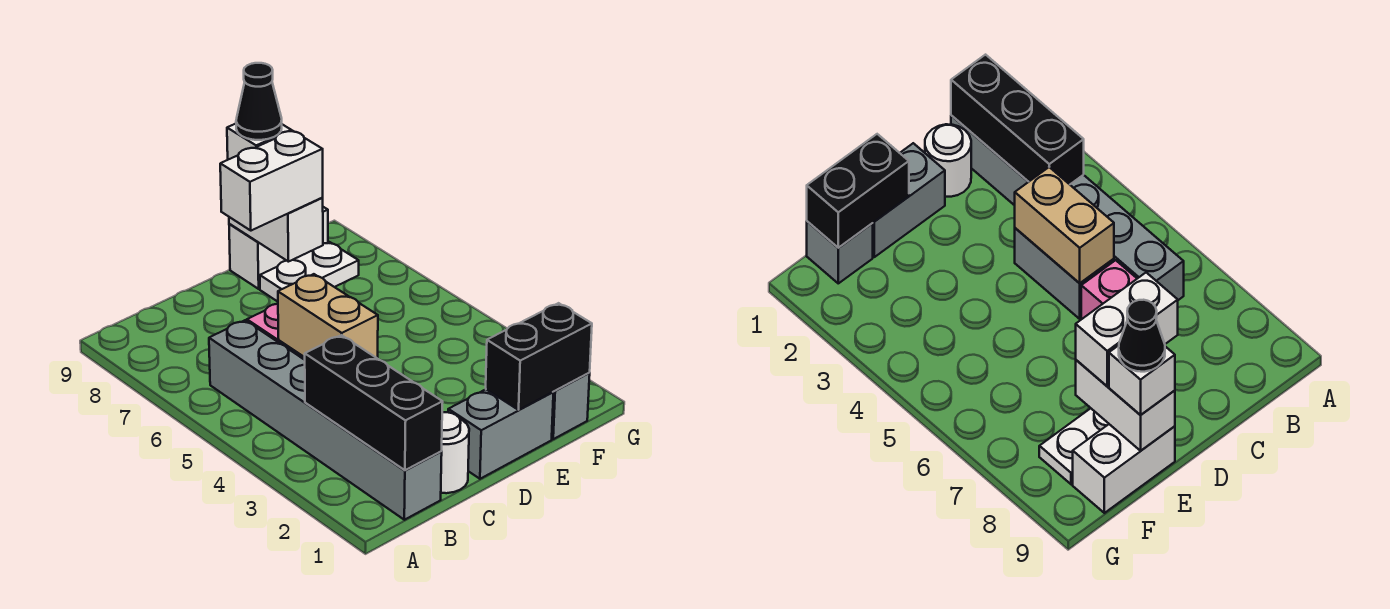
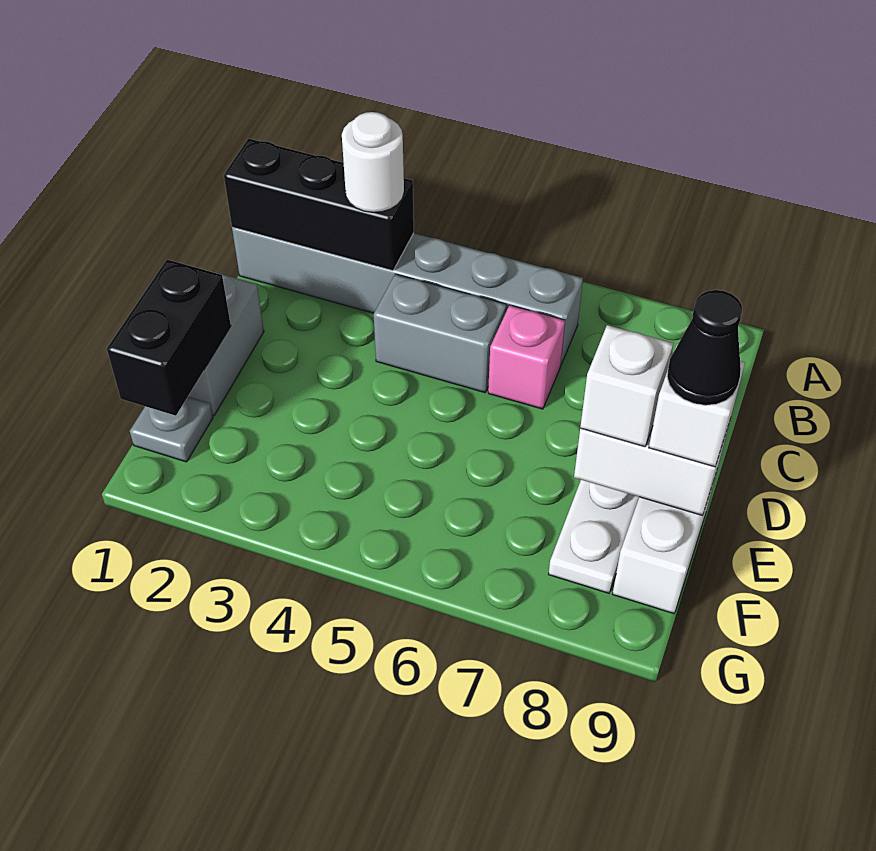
white round brick C1 level 1 -> white round brick B3 level 3
tan brick C4:C5 level 2 -> none
white brick D8:E8 level 3 -> white brick E8 level 3
grey brick F1 level 1 -> grey plate F1 level 1

